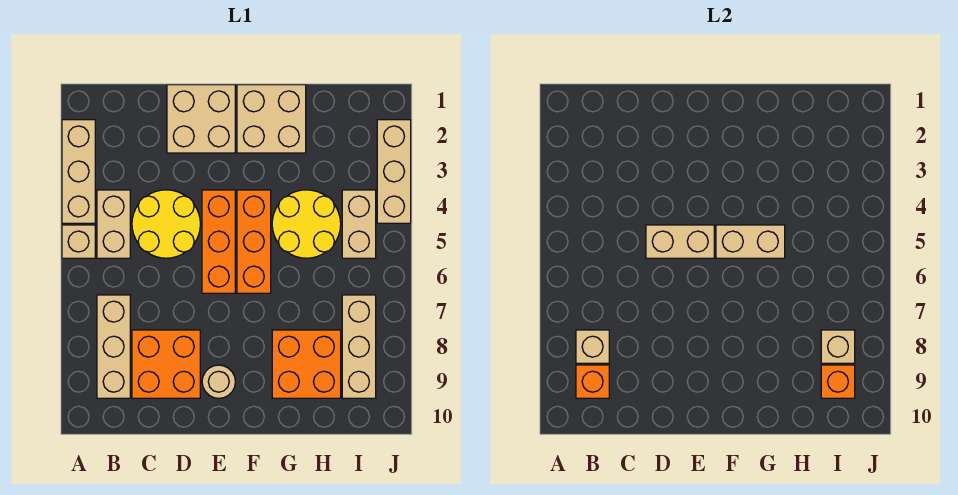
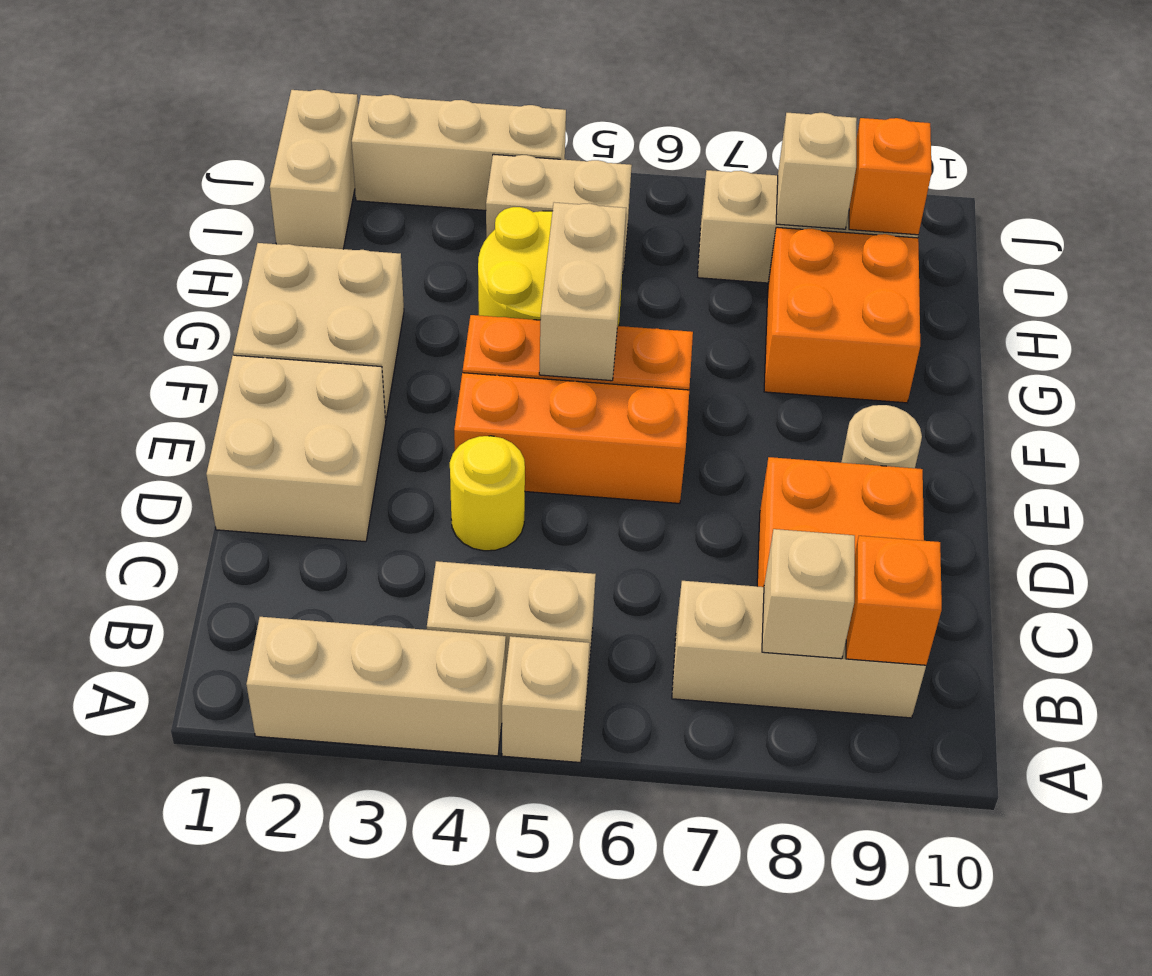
yellow round brick C4:D5 level 1 -> yellow round brick D4 level 1
tan brick D5:E5 level 2 -> tan brick I1:J1 level 1

